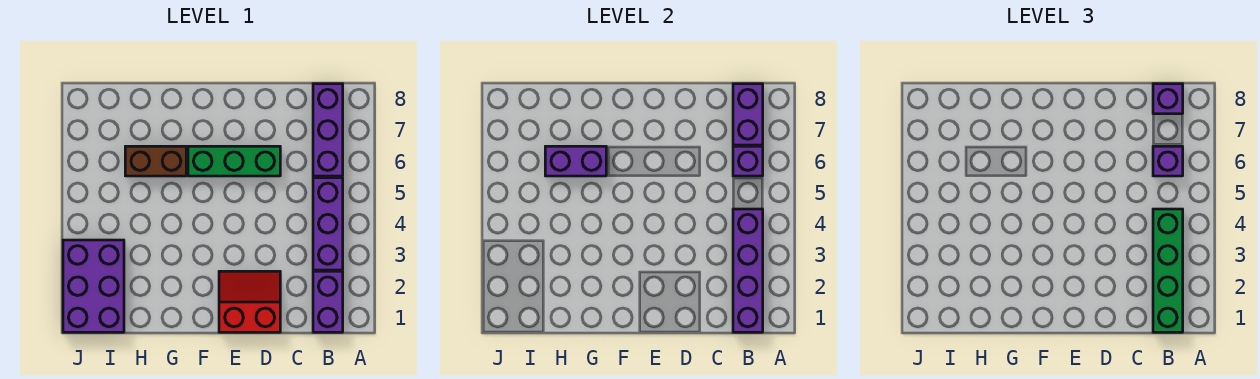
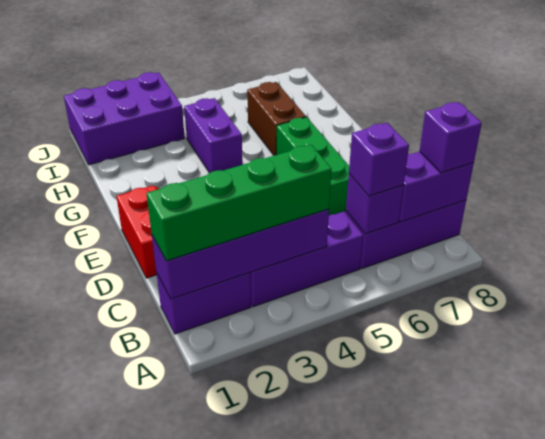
purple brick G6:H6 level 2 -> purple brick G4:H4 level 1

